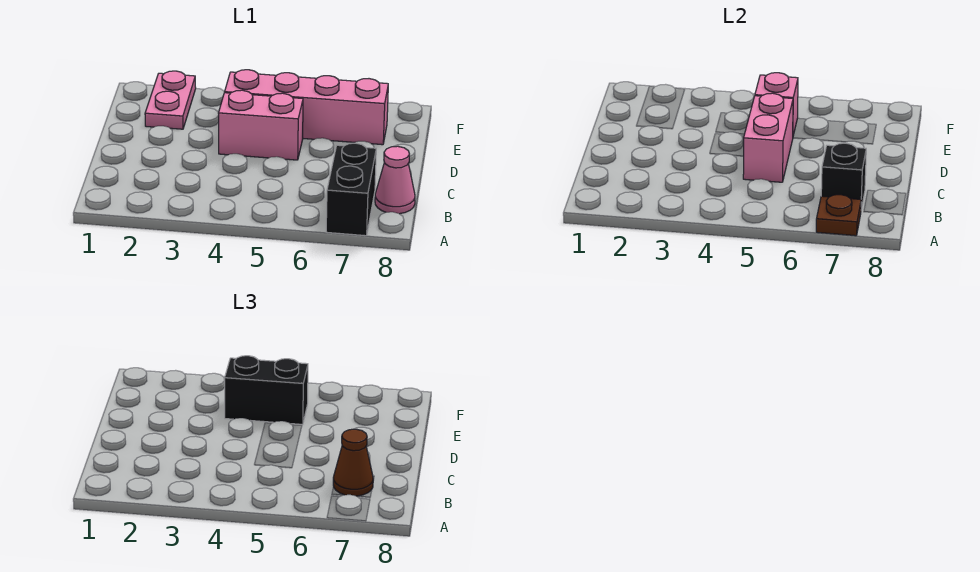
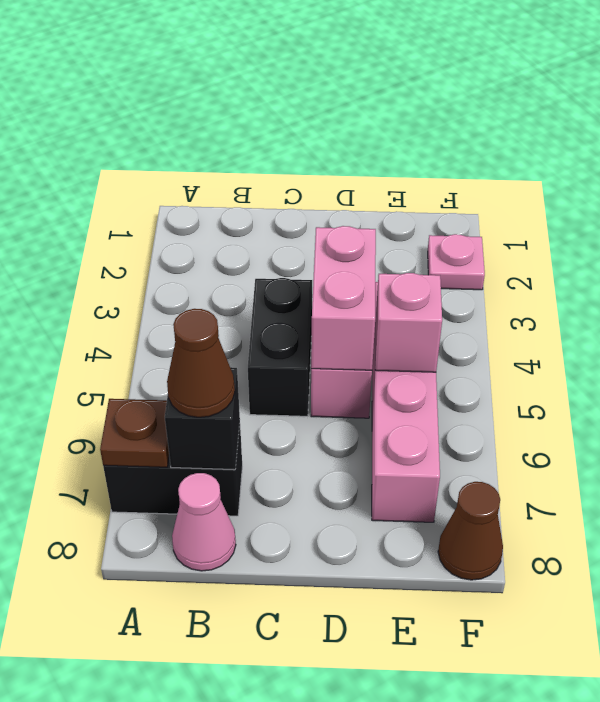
pink brick C5:D5 level 2 -> pink brick D4:D5 level 2
pink plate E2:F2 level 1 -> pink plate F2 level 1
black brick E4:E5 level 3 -> black brick C4:C5 level 1
none -> brown cone F8 level 1

